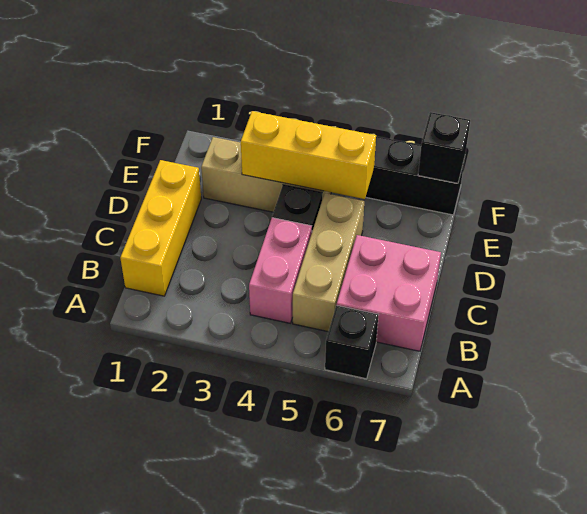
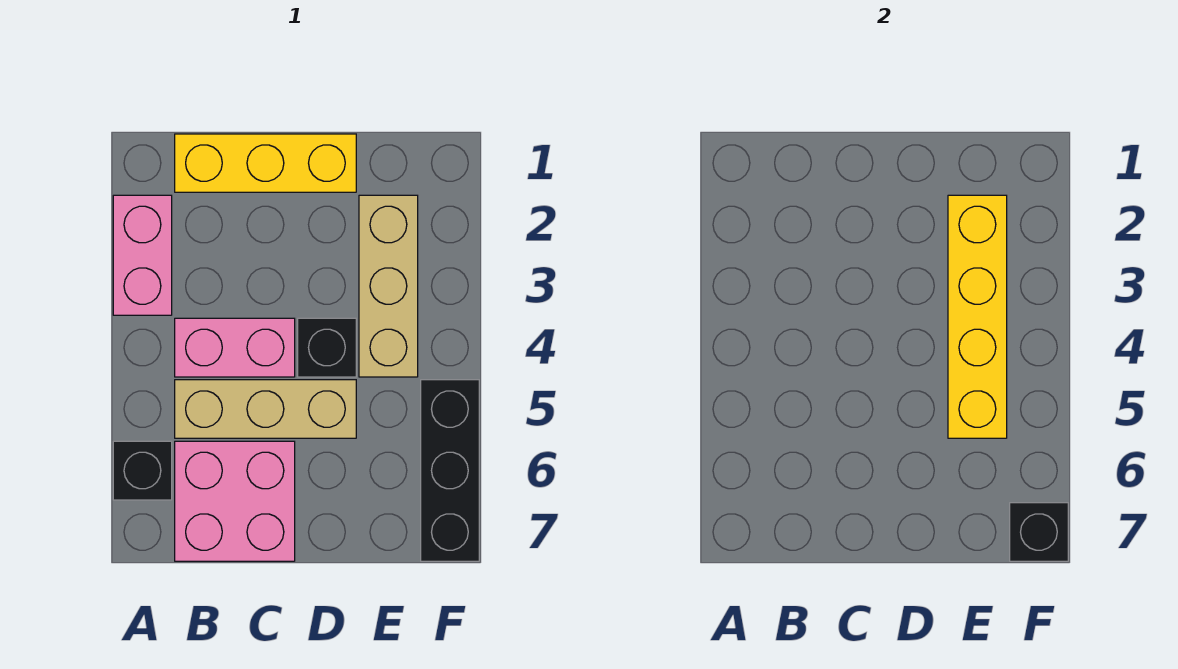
none -> pink brick A2:A3 level 1
yellow brick E3:E5 level 2 -> yellow brick E2:E5 level 2

